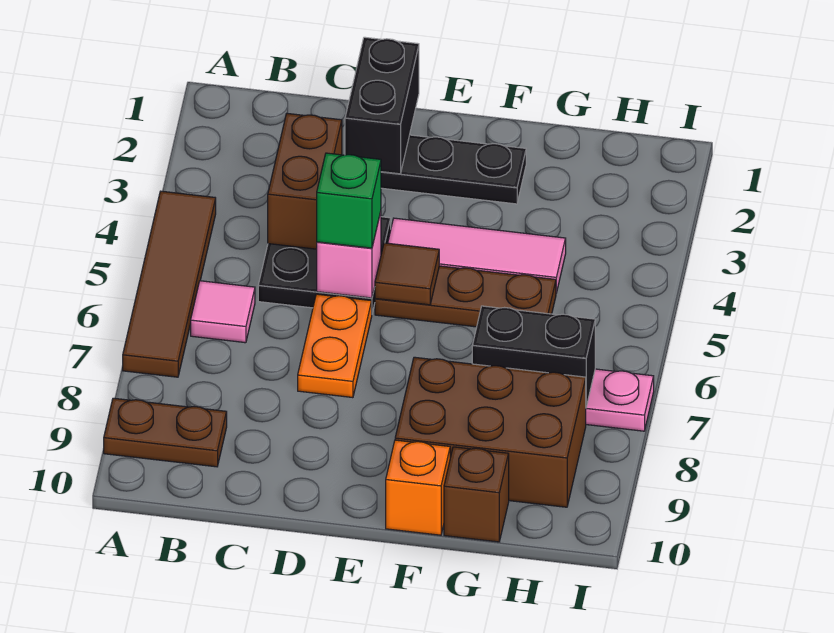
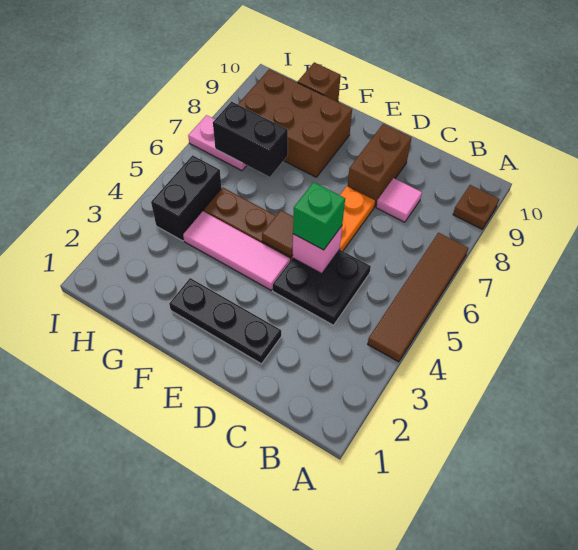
brown plate A9:B9 level 1 -> brown plate A9 level 1
pink tile B6 level 1 -> pink tile C8 level 1
brown brick C3:C4 level 2 -> brown brick D8:D9 level 1
black brick D1:D2 level 2 -> black brick H4:H5 level 1
orange brick F10 level 1 -> none

